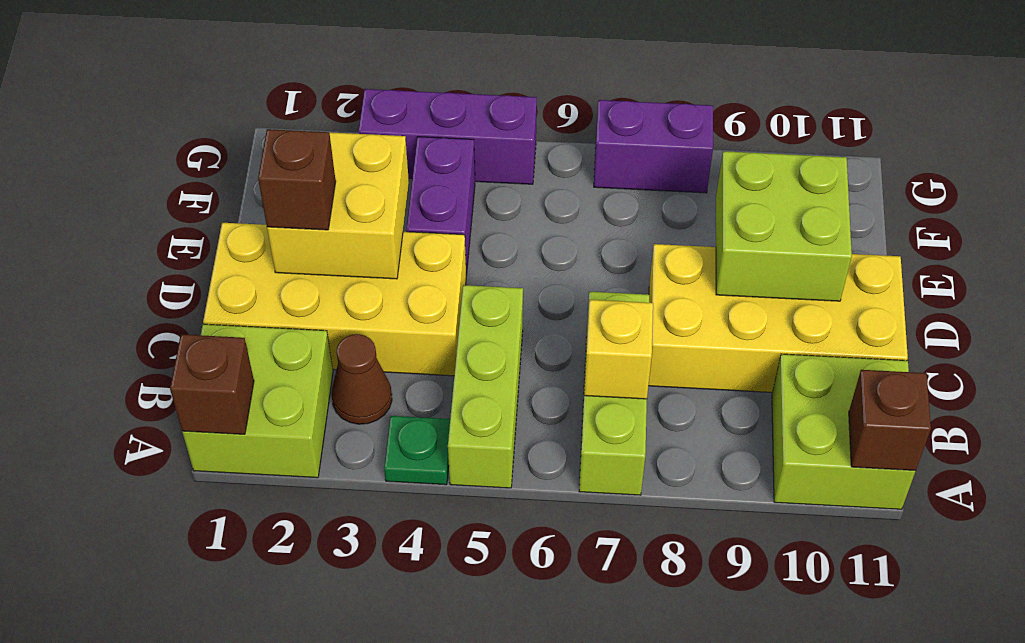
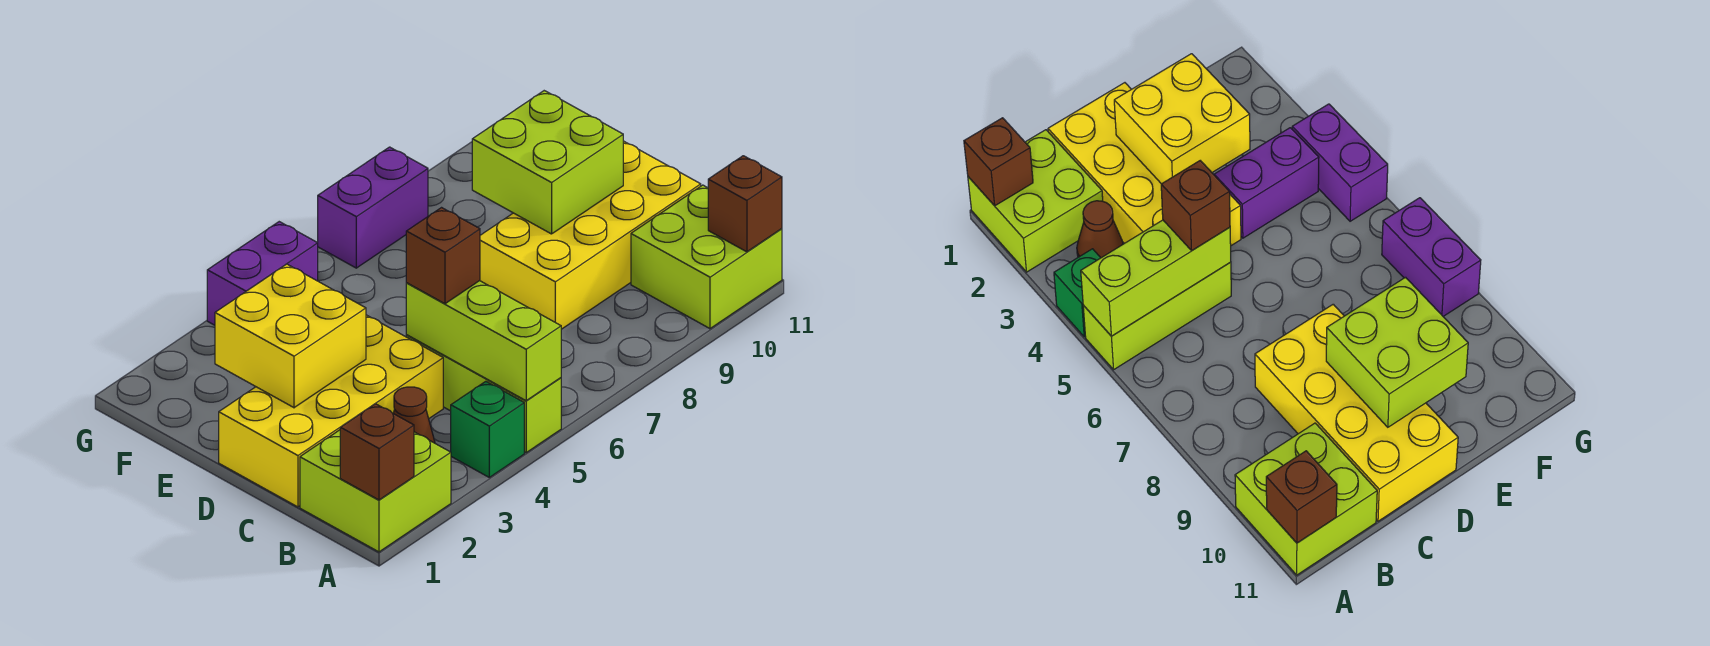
green plate A4 level 1 -> green brick A4 level 1
lime brick A7:C7 level 1 -> lime brick A5:C5 level 2
yellow brick B7 level 2 -> none
brown brick D2 level 3 -> brown brick C5 level 3
purple brick G3:G5 level 1 -> purple brick G4:G5 level 1

